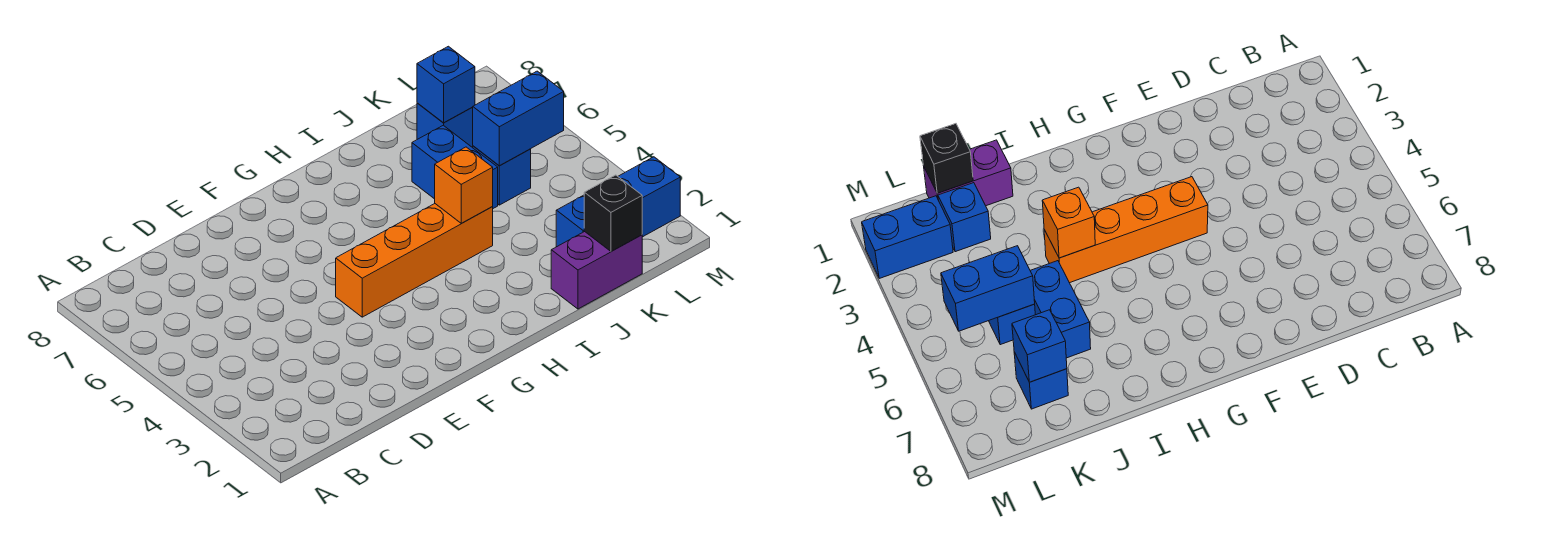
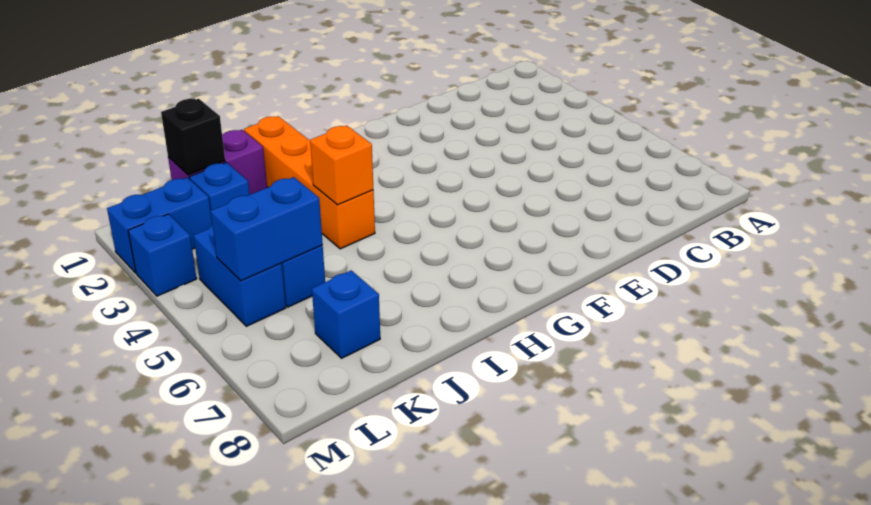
orange brick F4:I4 level 1 -> orange brick I1:I4 level 1
blue brick J5:J6 level 1 -> blue brick L4:L5 level 1
blue brick K7 level 2 -> blue brick M3 level 1

